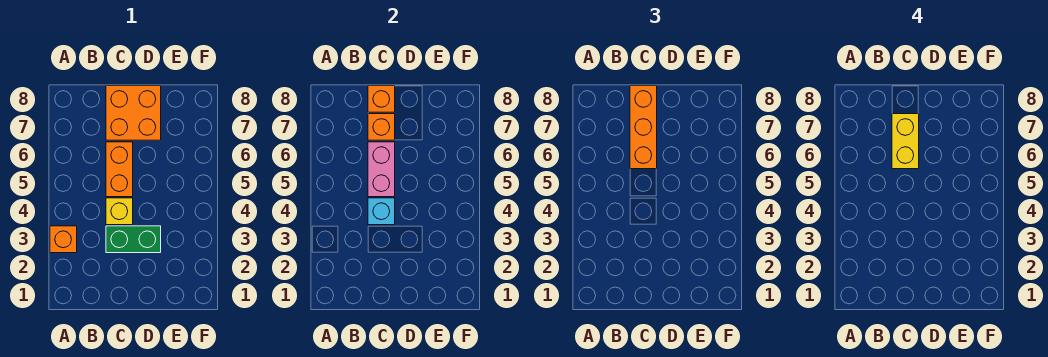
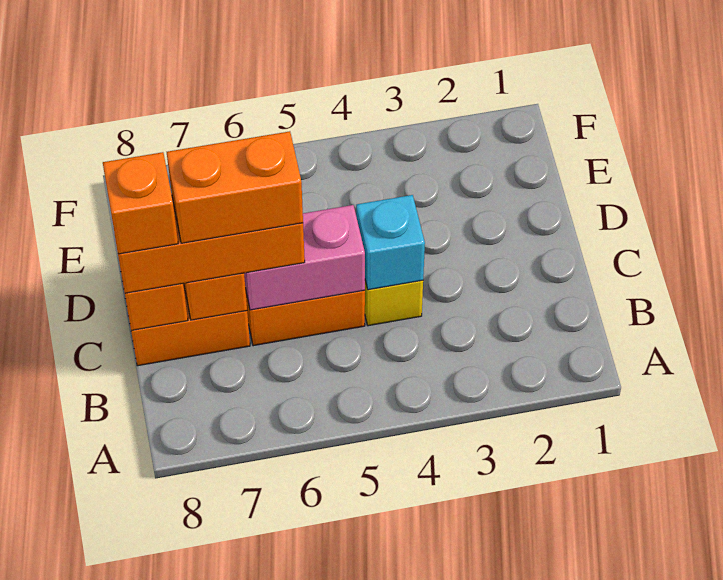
orange brick A3 level 1 -> orange brick C8 level 4
green brick C3:D3 level 1 -> none
yellow brick C6:C7 level 4 -> orange brick C6:C7 level 4

